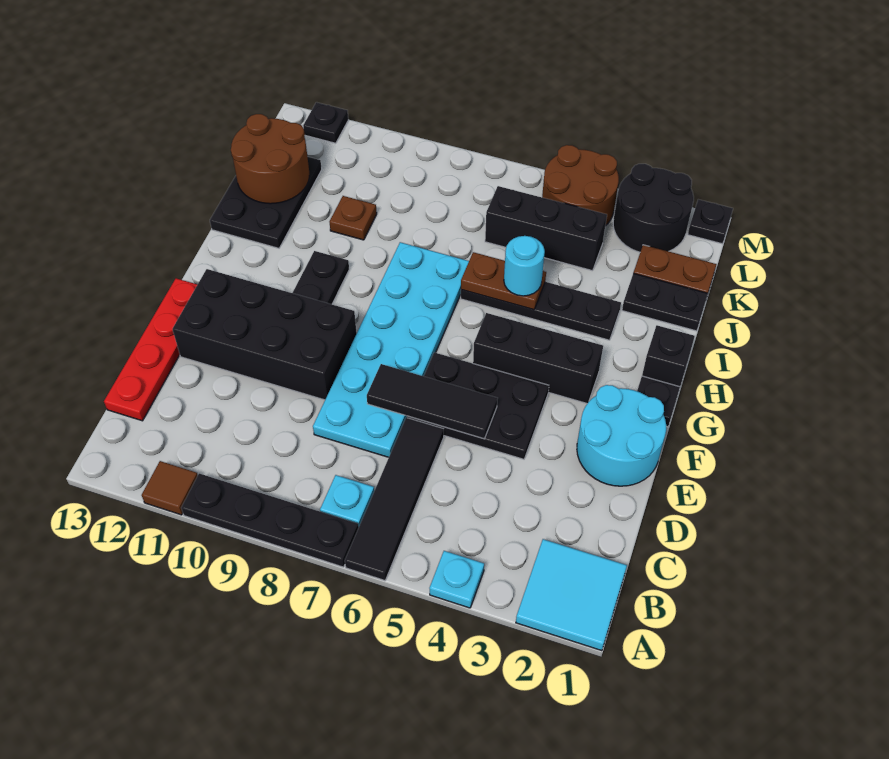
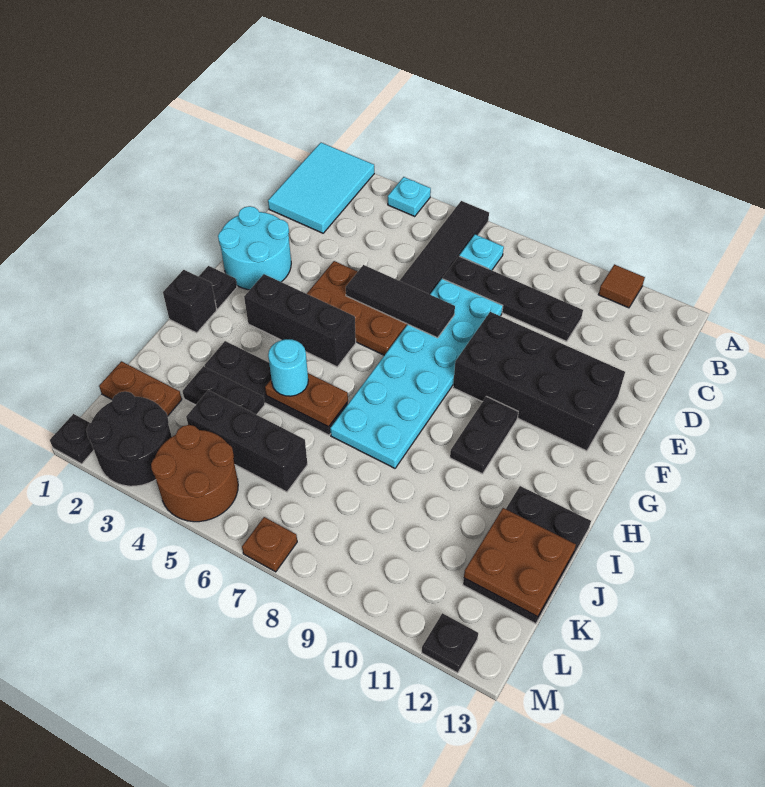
cyan tile A1:B2 level 1 -> cyan tile A1:C2 level 1
black plate A7:A10 level 1 -> black plate C7:C10 level 1
red plate C13:F13 level 1 -> none
black plate E4:F6 level 1 -> brown plate E4:F6 level 1
black plate J1:J2 level 1 -> black plate J3:J4 level 1
brown plate J10 level 1 -> brown plate M7 level 1
brown round brick J12:K13 level 2 -> brown plate J12:K13 level 2

